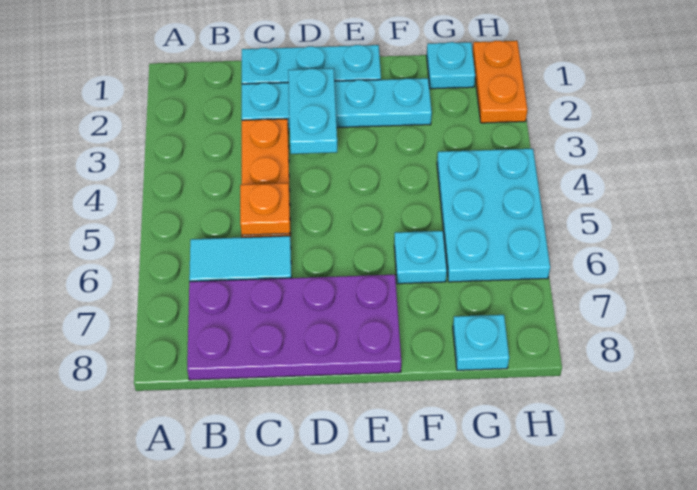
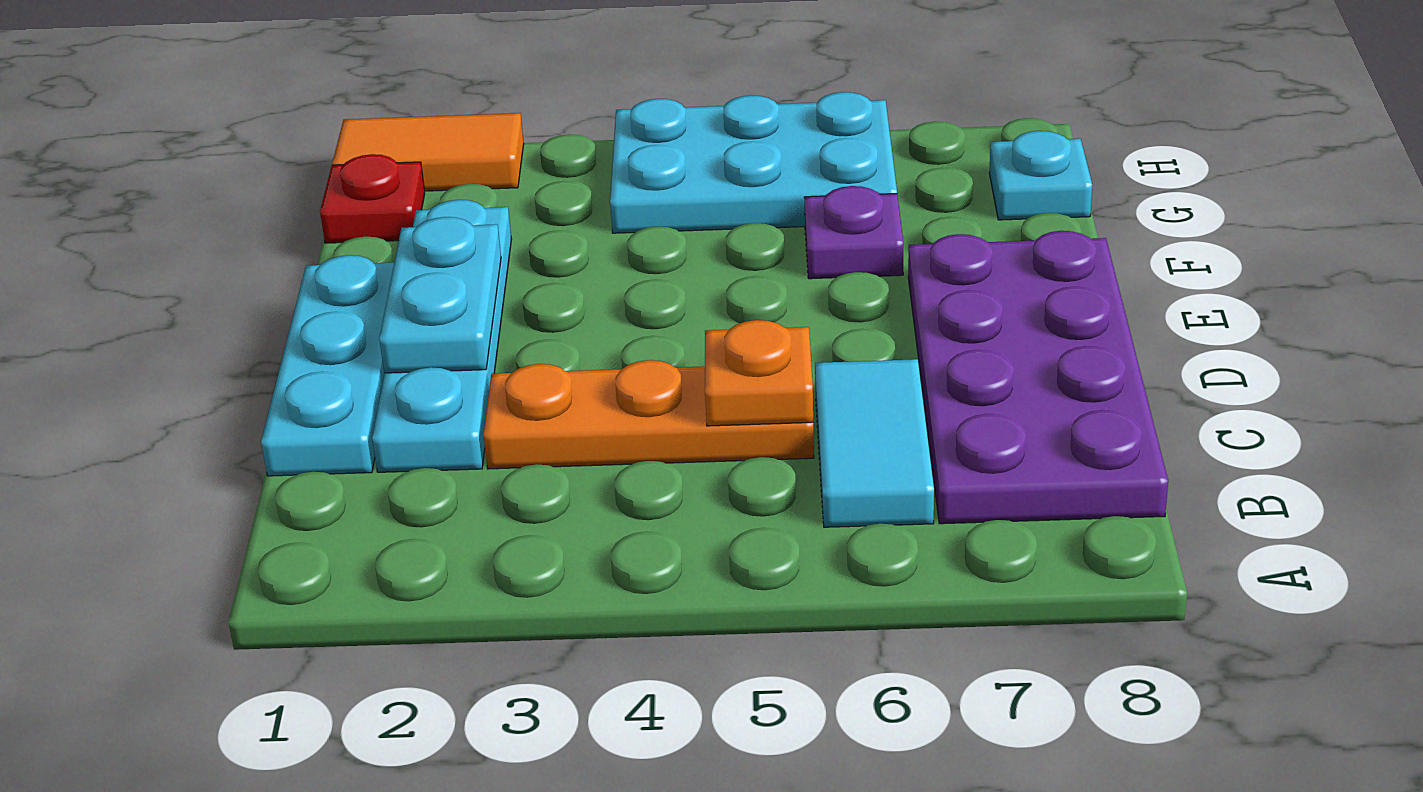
cyan plate D2:D3 level 2 -> cyan plate D2:E2 level 2
cyan plate F6 level 1 -> purple plate F6 level 1
cyan plate G1 level 1 -> red plate G1 level 1
orange plate H1:H2 level 1 -> orange tile H1:H2 level 1

